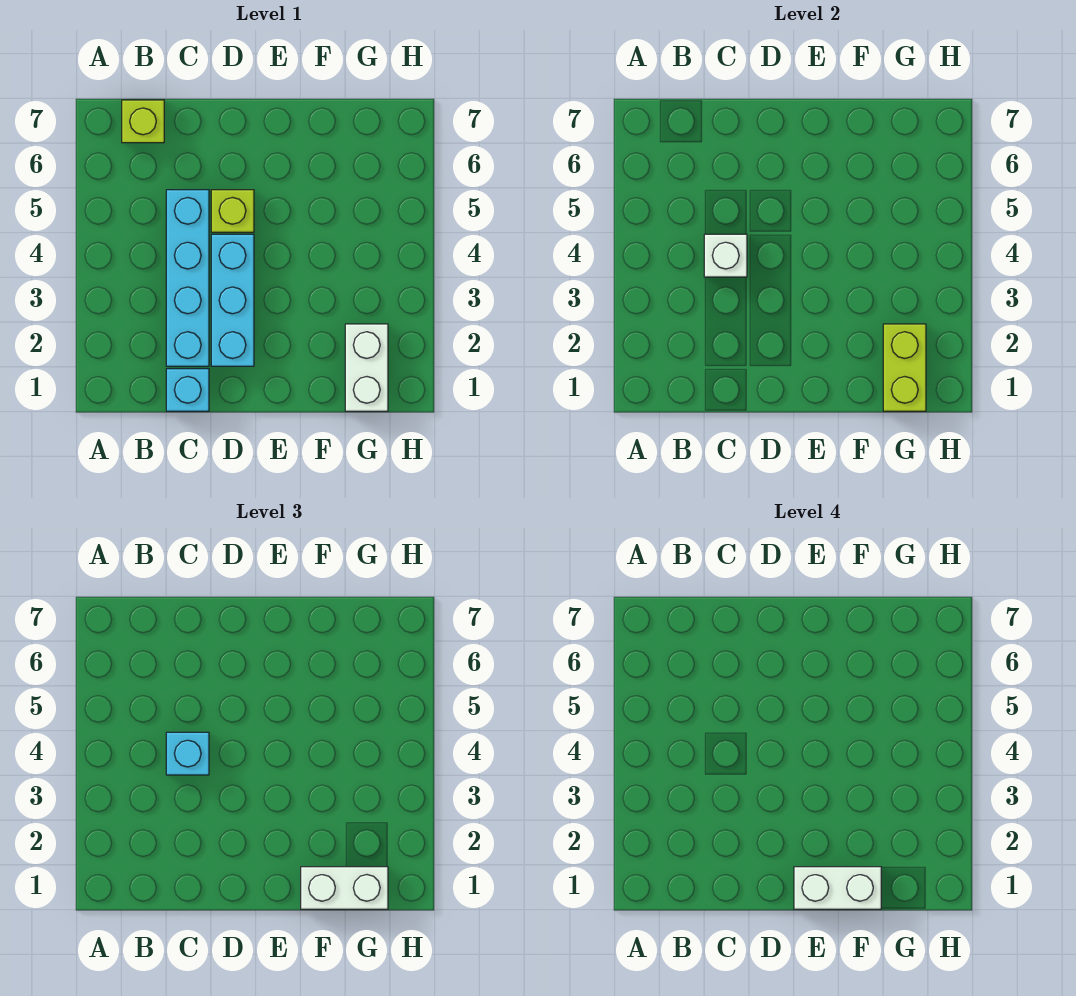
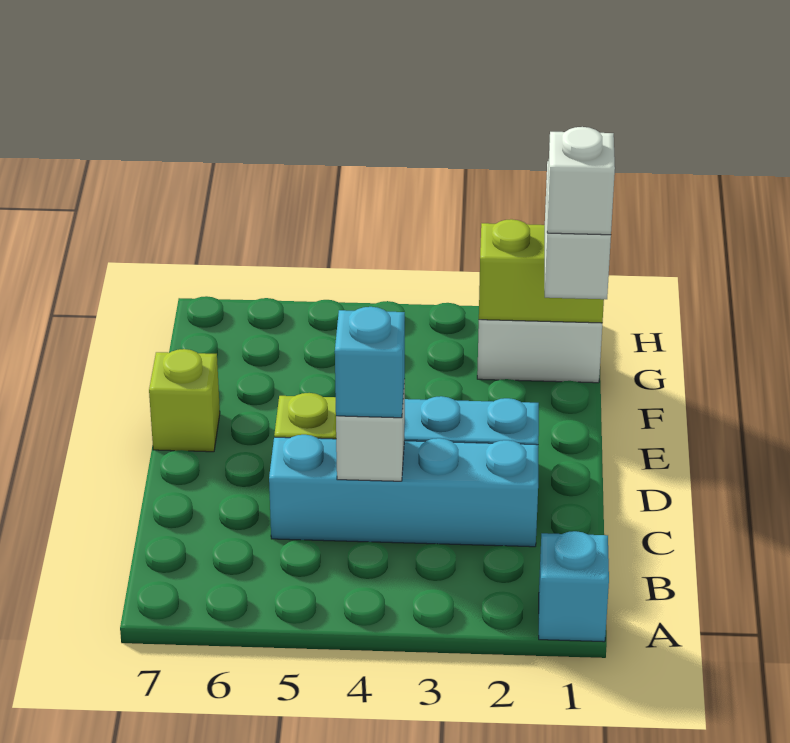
lime brick B7 level 1 -> lime brick E7 level 1
cyan brick C1 level 1 -> cyan brick A1 level 1
white brick E1:F1 level 4 -> white brick F1 level 4

